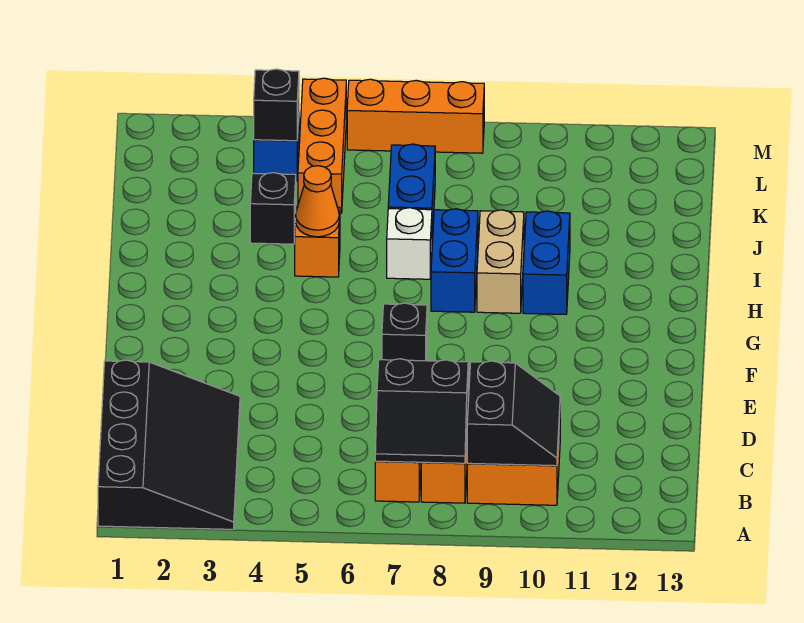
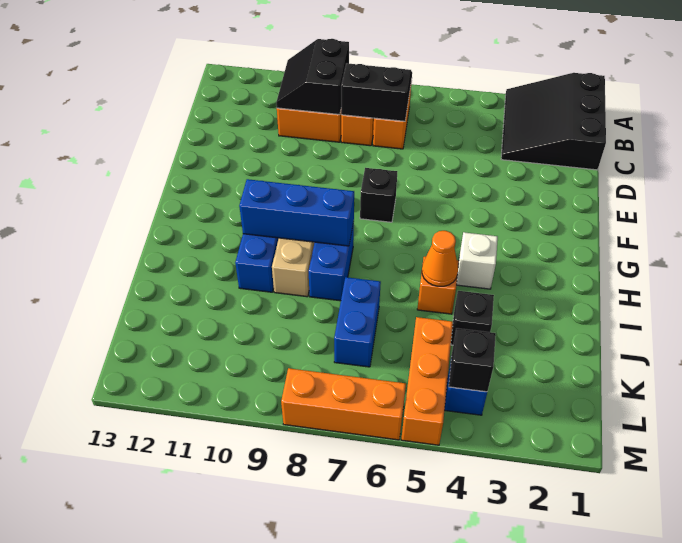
black slope A1:D3 level 1 top 1 -> black slope A1:C3 level 1 top 1
none -> blue brick H8:H10 level 2
white brick I7 level 1 -> white brick H4 level 1

